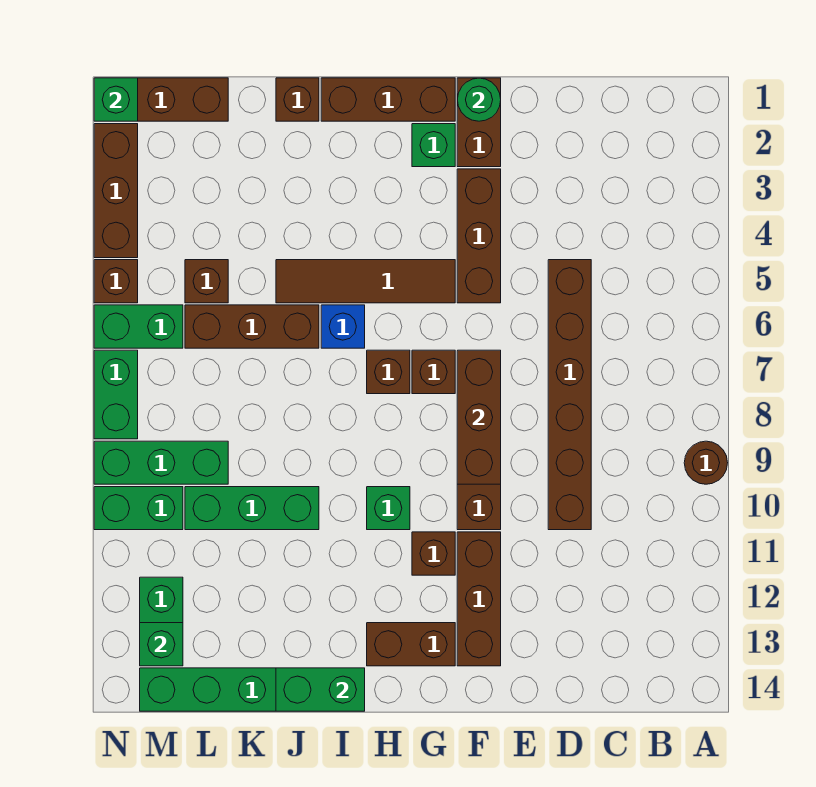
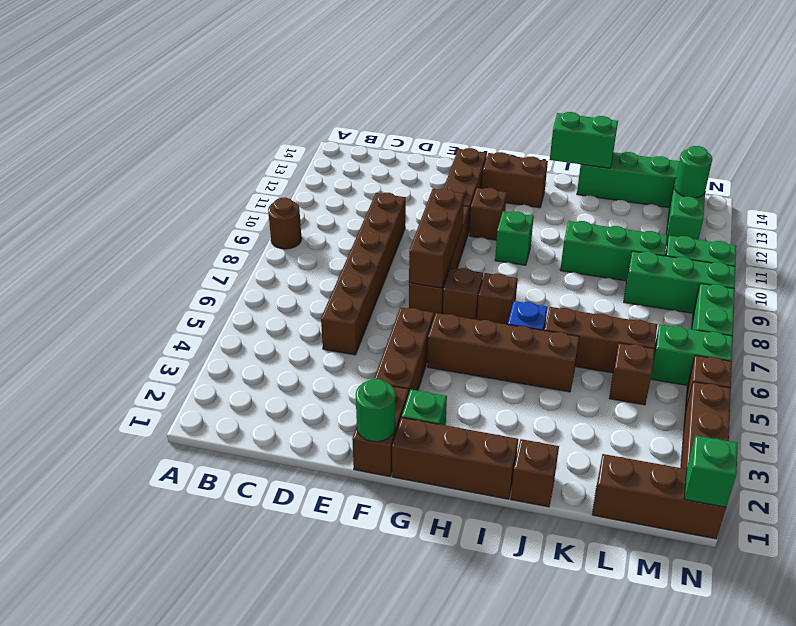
brown tile G5:J5 level 1 -> brown brick G5:J5 level 1
green brick M13 level 2 -> green round brick M13 level 2

